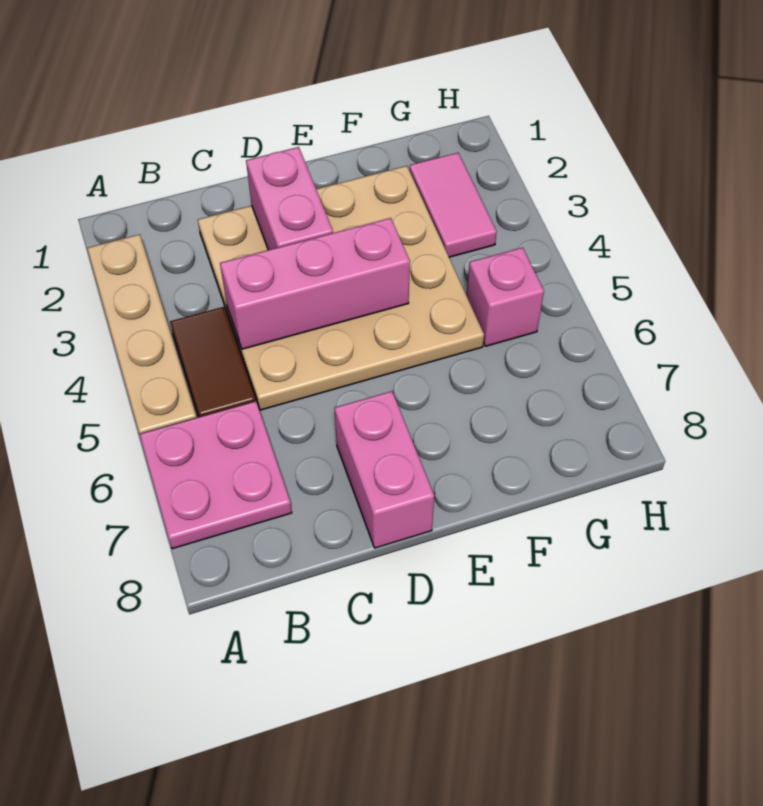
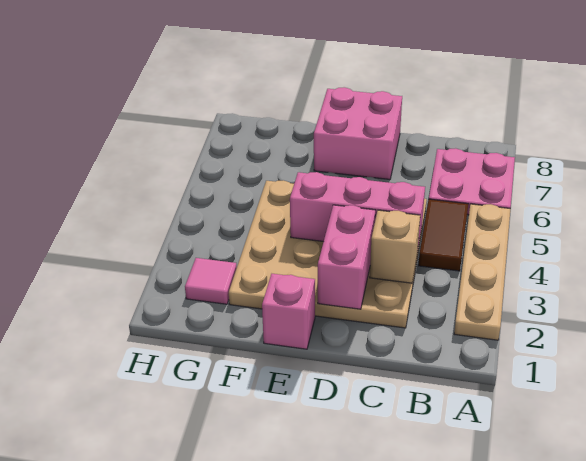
none -> tan brick C3 level 2
pink brick D7:D8 level 1 -> pink brick D7:E8 level 1
pink tile G2:G3 level 1 -> pink tile G2 level 1
pink brick G5 level 1 -> pink brick E1 level 1

